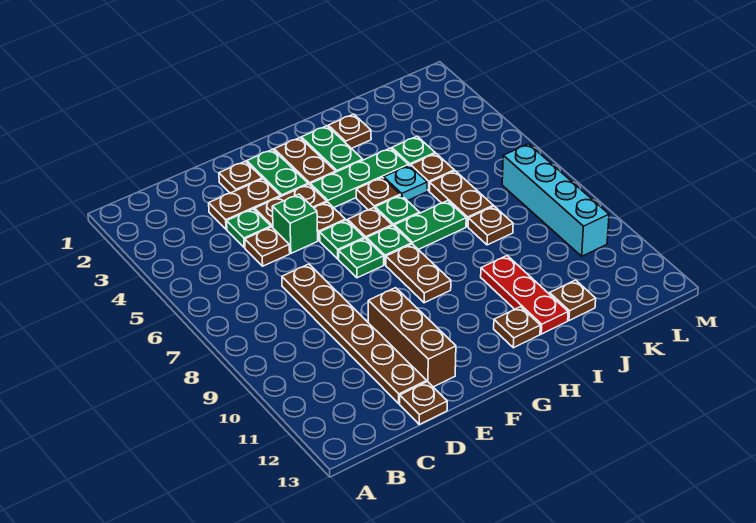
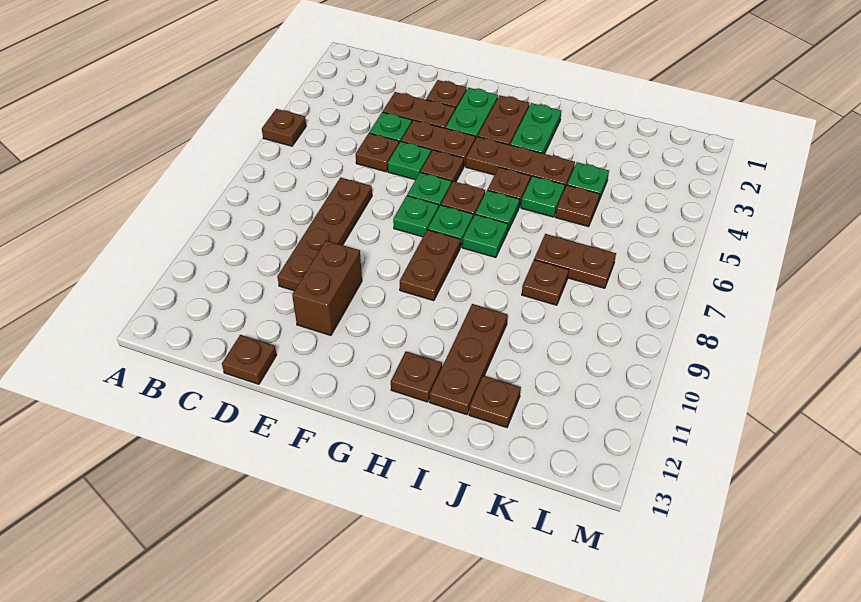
brown plate D7:D12 level 1 -> brown plate D7:D10 level 1
green brick E5 level 1 -> green plate E5 level 1
brown brick E10:E12 level 1 -> brown brick E10:E11 level 1
green plate G4:I4 level 1 -> brown plate G4:I4 level 1
green plate H7:I7 level 1 -> green plate H7 level 1
brown plate I2 level 1 -> brown plate A5 level 1
cyan plate I5 level 1 -> green plate I5 level 1
red plate I10:I12 level 1 -> brown plate I10:I12 level 1
brown plate J6:J7 level 1 -> brown plate J7:K7 level 1
cyan brick L7:L10 level 1 -> none

